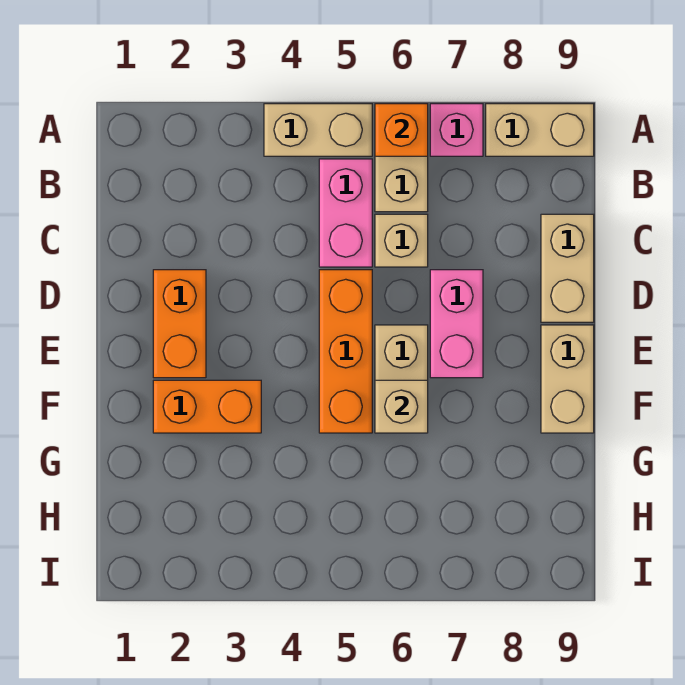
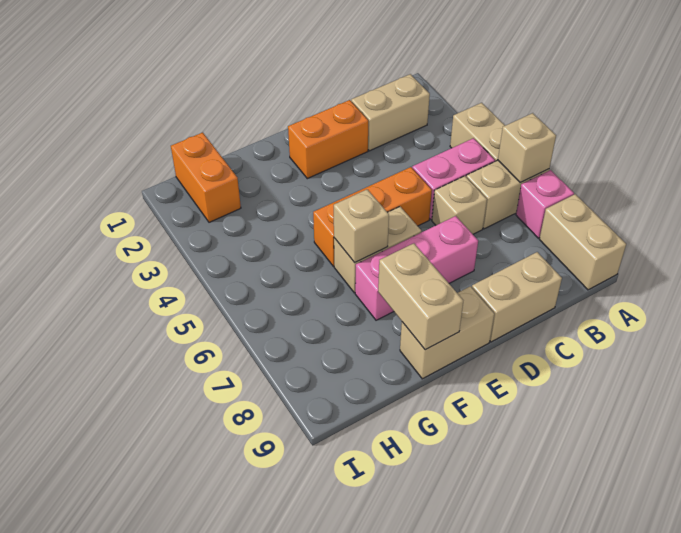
orange brick A6 level 2 -> tan brick A6 level 2
none -> tan brick B2:C2 level 1
pink brick D7:E7 level 1 -> pink brick D7:F7 level 1
orange brick F2:F3 level 1 -> orange brick H1:H2 level 1
none -> tan brick F8:F9 level 2

